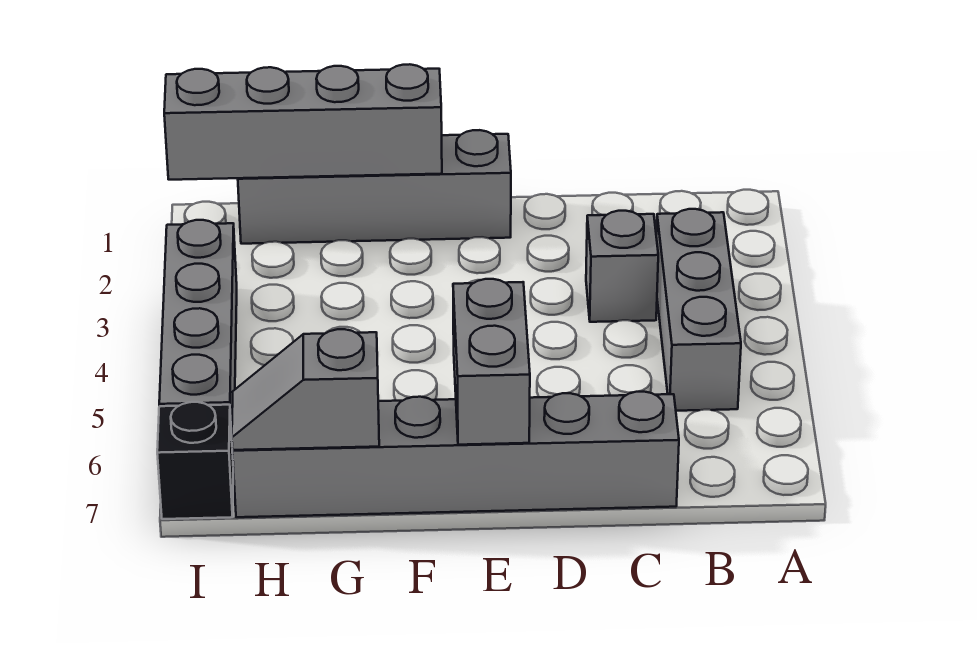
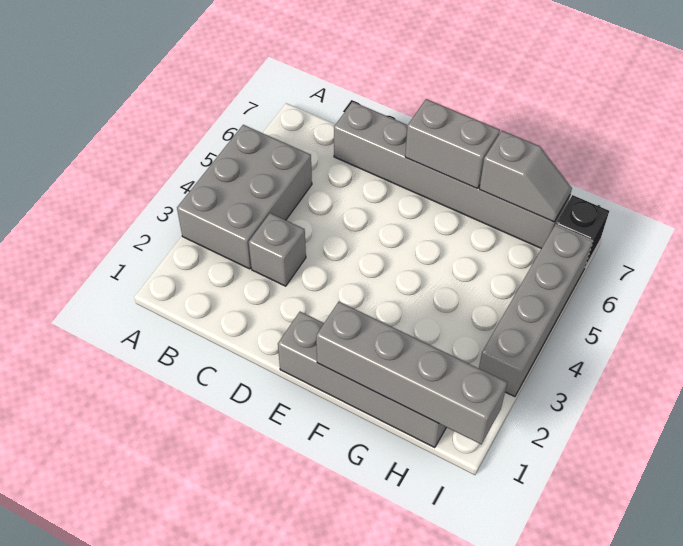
grey brick B3:B5 level 1 -> grey brick A3:B5 level 1
grey brick E6:E7 level 2 -> grey brick E7:F7 level 2

